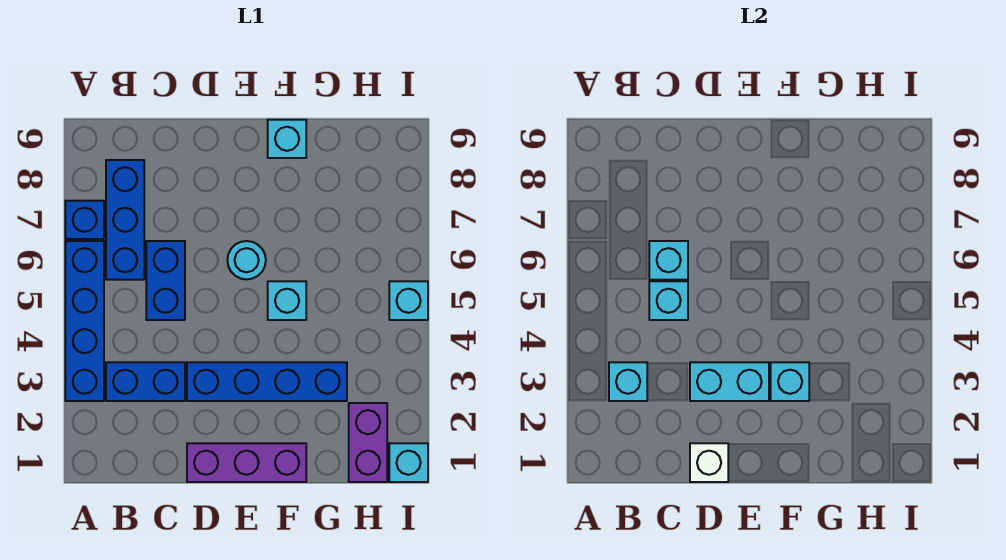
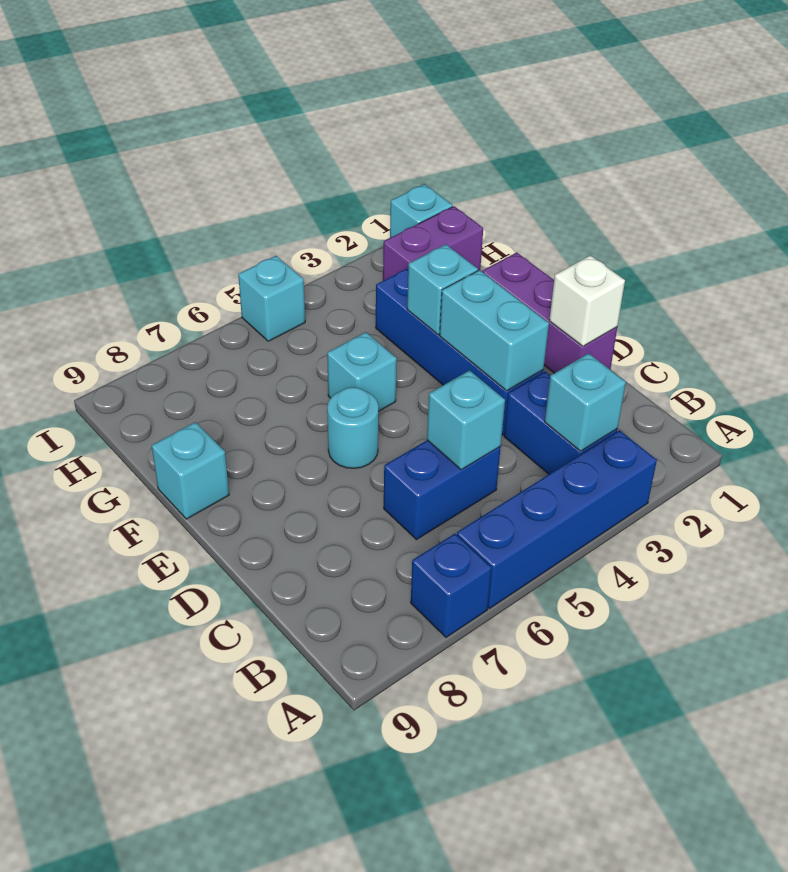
blue brick B6:B8 level 1 -> none
cyan brick C6 level 2 -> none

